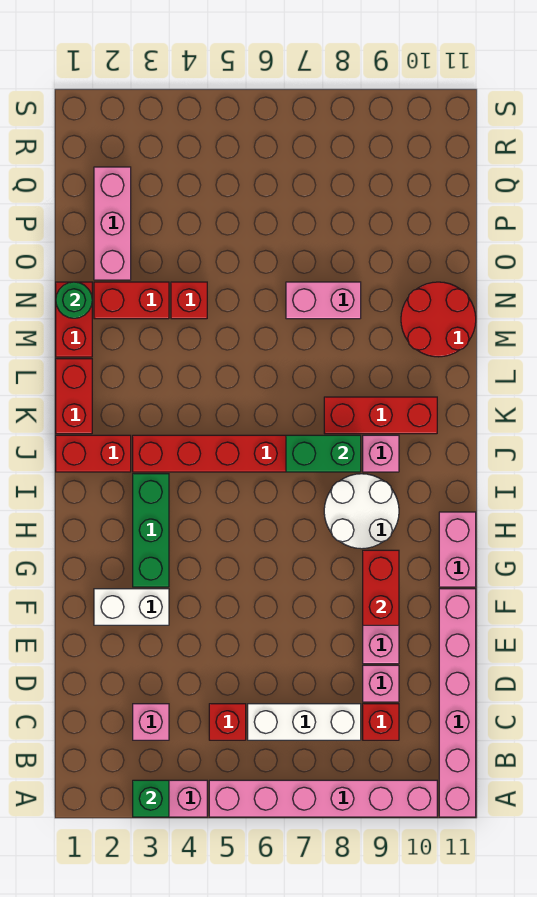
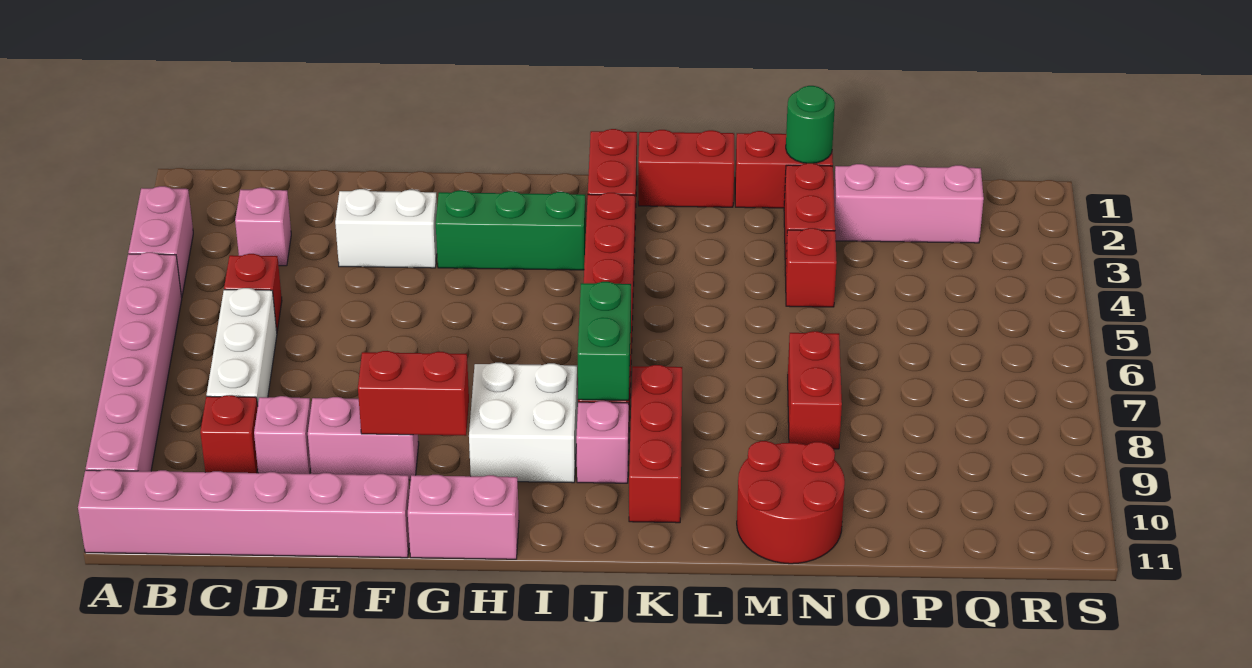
green brick A3 level 2 -> none
white brick F2:F3 level 1 -> white brick E3:F3 level 1
white round brick H8:I9 level 1 -> white brick H8:I9 level 1
pink brick N7:N8 level 1 -> red brick N7:N8 level 1

